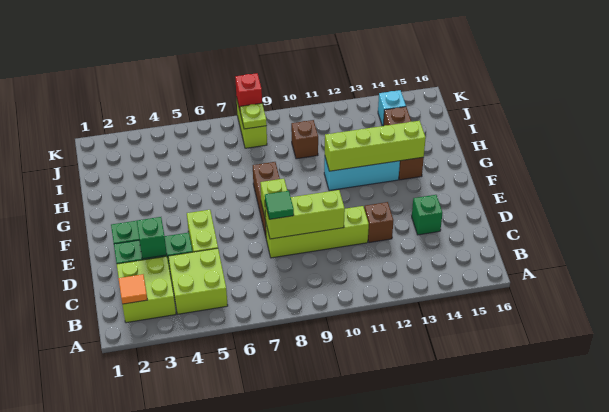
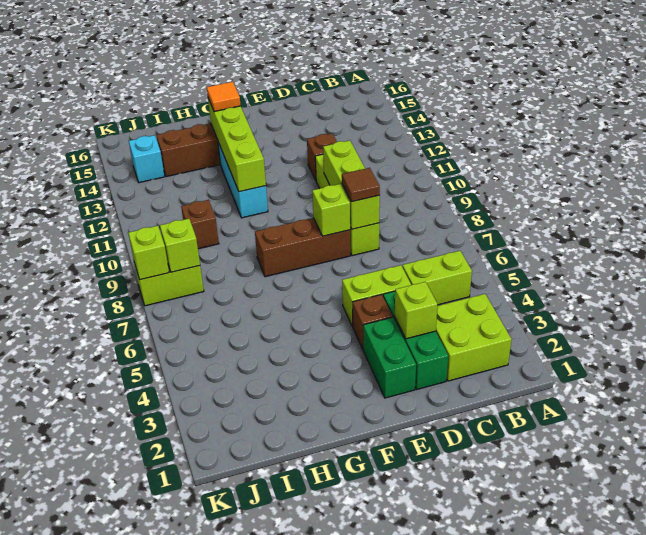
orange tile B2 level 2 -> orange tile G14 level 3
lime brick B4:C5 level 1 -> lime brick B5:C5 level 1
green brick D3 level 2 -> lime brick D3 level 2
green tile D8 level 3 -> brown tile D8 level 3
green brick D14 level 1 -> none
none -> brown brick E4 level 1
lime plate J8 level 2 -> lime brick J8 level 2
red brick K8 level 2 -> lime brick K8 level 2

